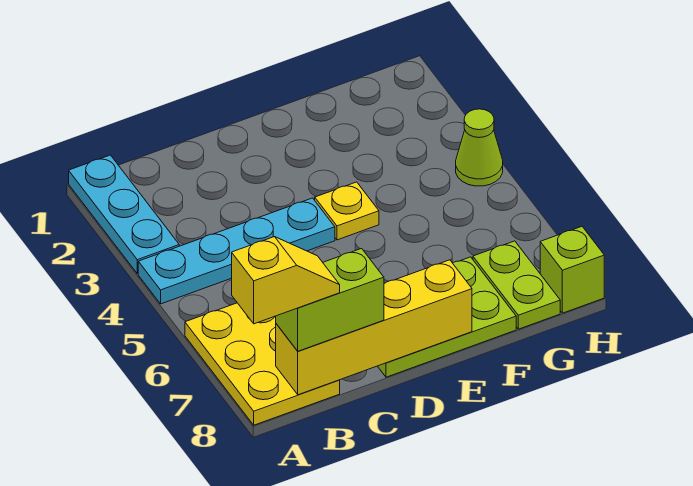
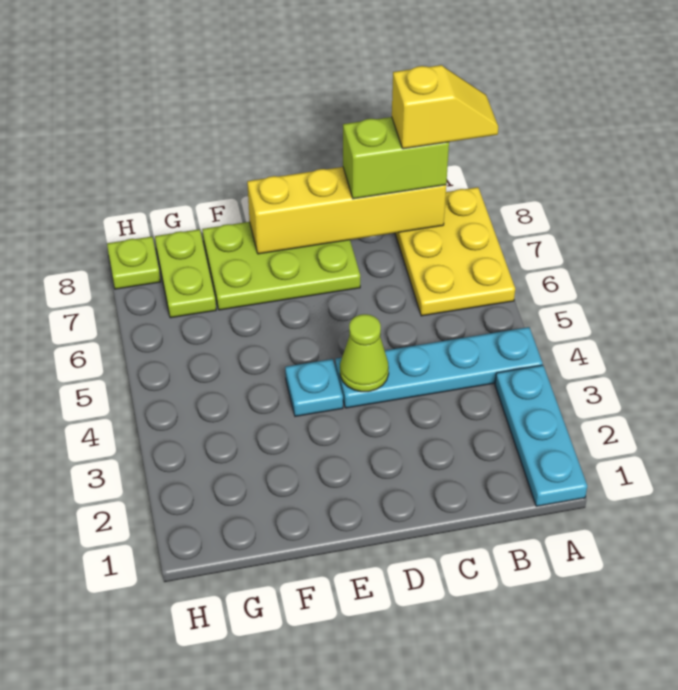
yellow slope A8:B8 level 4 top A -> yellow slope A8:B8 level 4 top B
yellow plate E4 level 1 -> cyan plate E4 level 1
lime cone H4 level 1 -> lime cone D4 level 2
lime brick H8 level 1 -> lime plate H8 level 1

